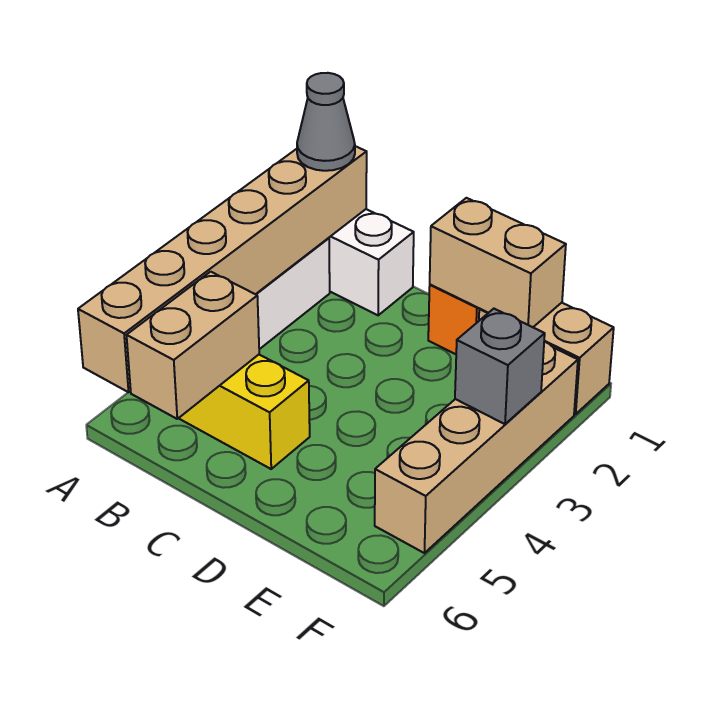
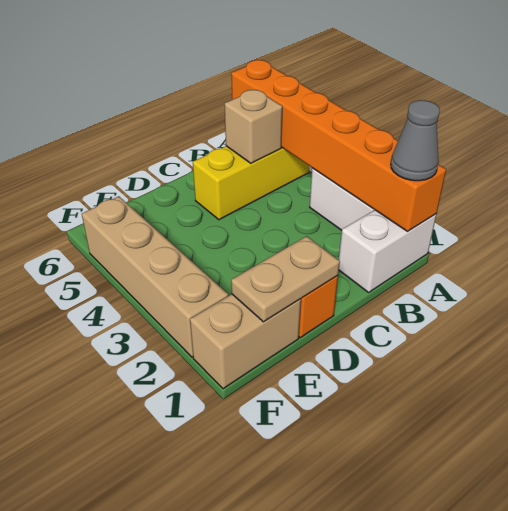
tan brick A1:A6 level 2 -> orange brick A1:A6 level 2
tan brick B5:B6 level 2 -> tan brick B5 level 2
tan brick D1:E1 level 2 -> tan plate D1:E1 level 2
grey brick F3 level 2 -> none

